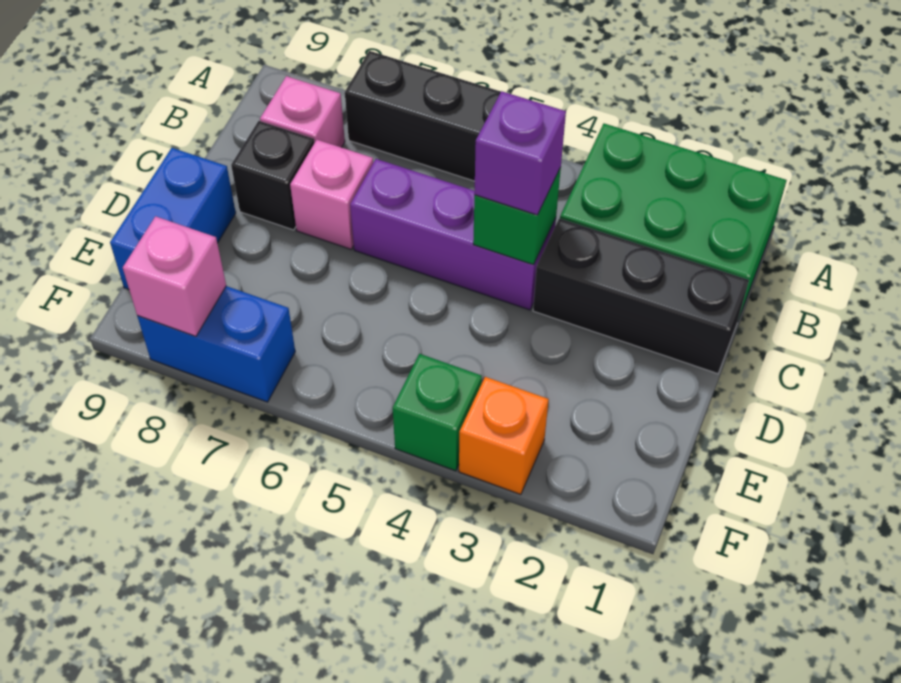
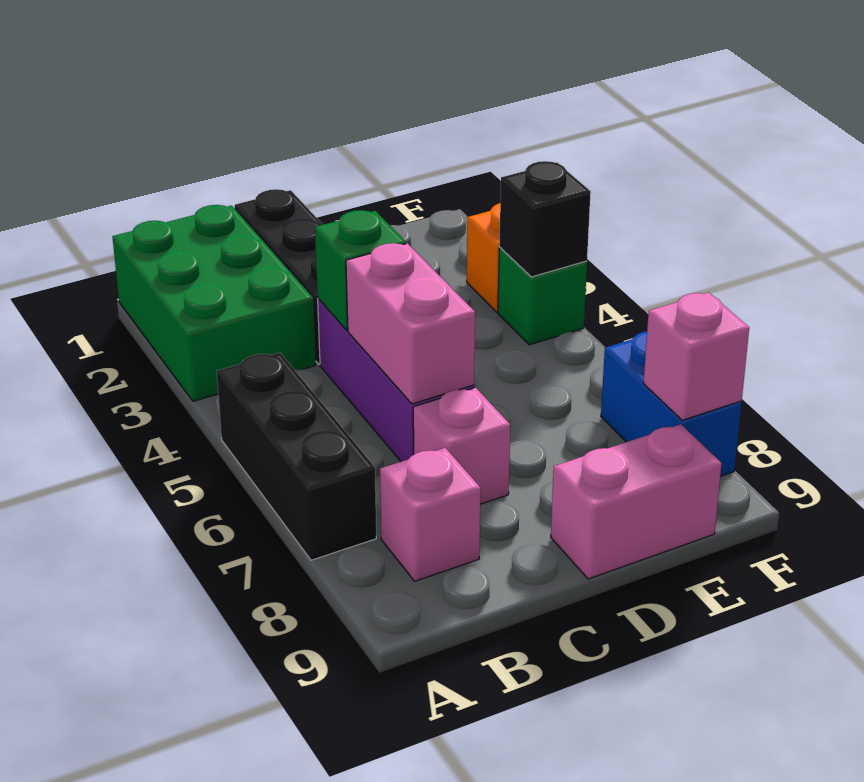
purple brick C4 level 3 -> none
none -> pink brick C5:C6 level 2
black brick C8 level 1 -> black brick F4 level 2
blue brick D9:E9 level 1 -> pink brick D9:E9 level 1

